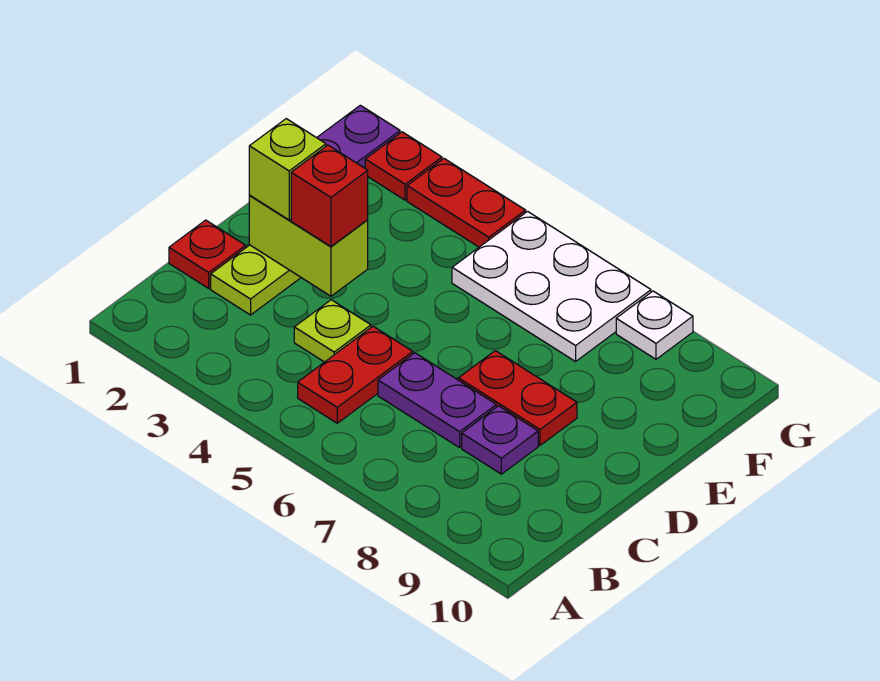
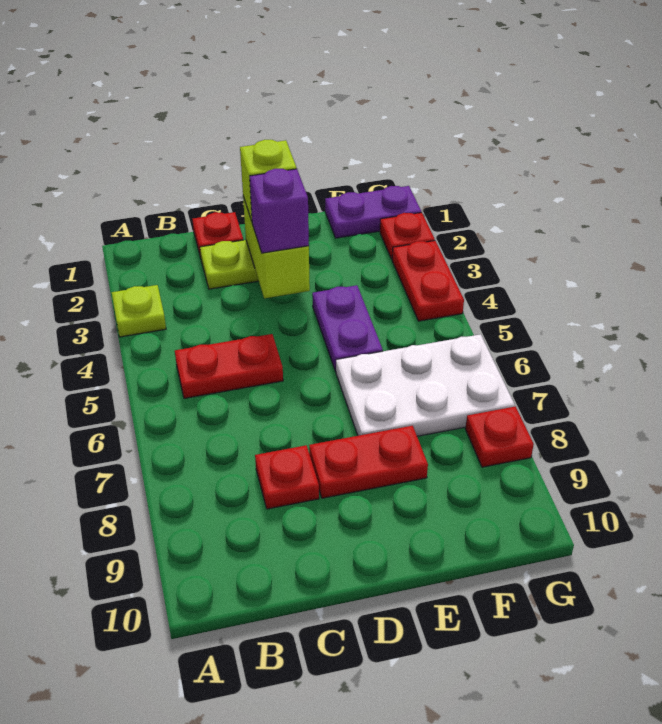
lime plate C4 level 1 -> lime plate A3 level 1
purple plate C6:C7 level 1 -> purple plate E4:E5 level 1
purple plate C8 level 1 -> red plate C8 level 1
red brick D3 level 3 -> purple brick D3 level 3
red plate D7:D8 level 1 -> red plate D8:E8 level 1
white plate F5:G7 level 1 -> white plate E6:G7 level 1
white plate G8 level 1 -> red plate G8 level 1

